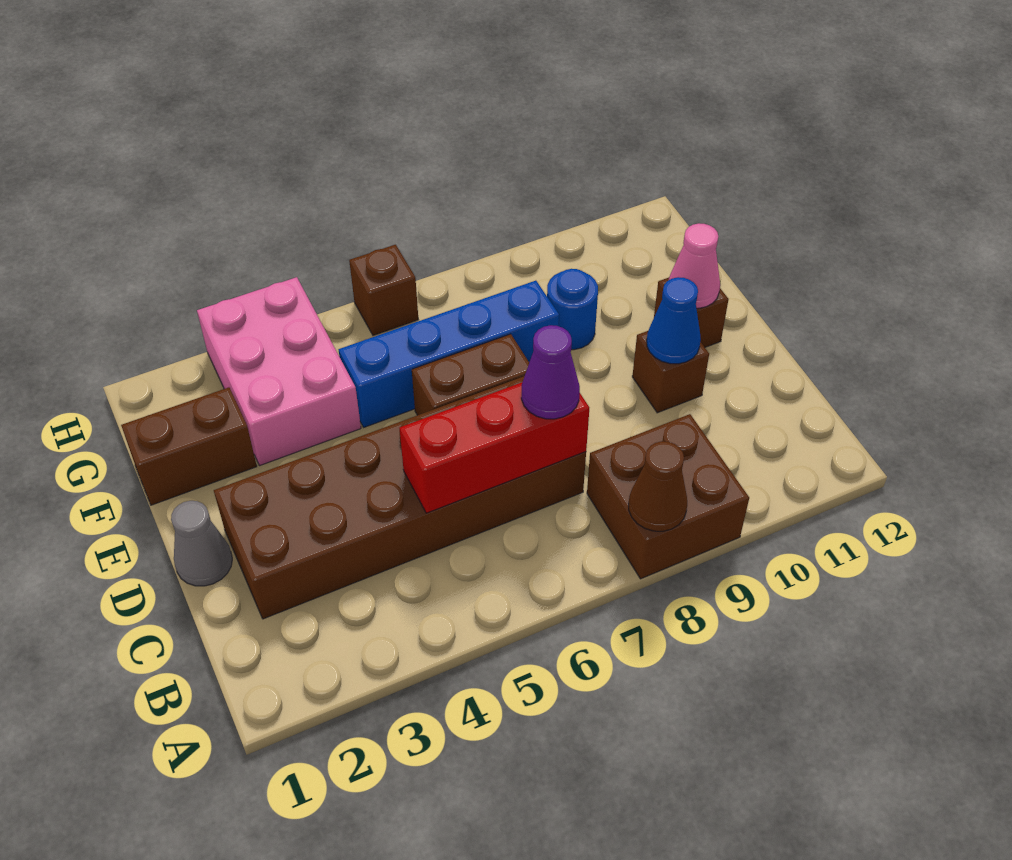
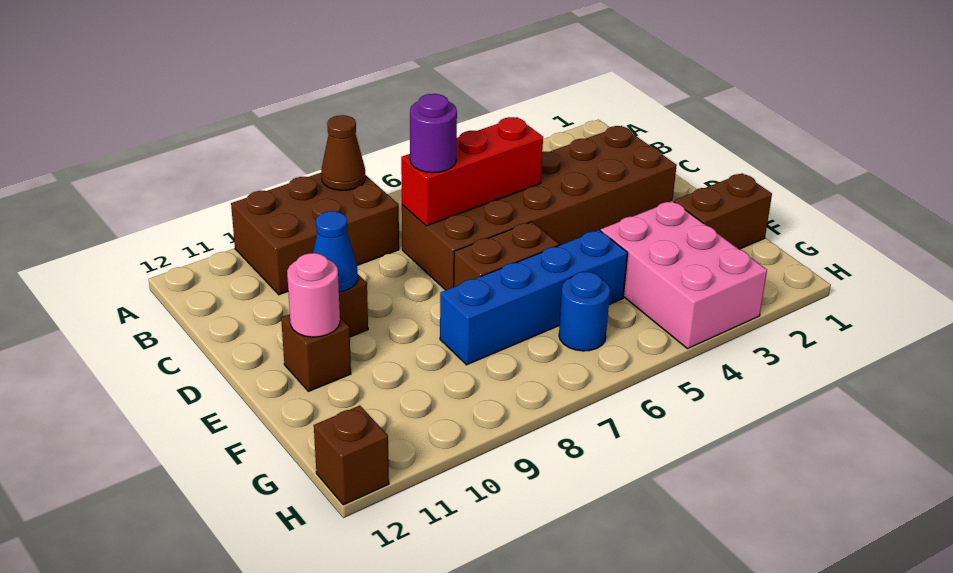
brown brick A8:B9 level 1 -> brown brick A8:B10 level 1
purple cone C7 level 3 -> purple round brick C7 level 3
grey cone D1 level 1 -> none
pink cone E11 level 2 -> pink round brick E11 level 2
blue round brick F9 level 1 -> blue round brick G6 level 1
brown brick H6 level 1 -> brown brick H12 level 1

